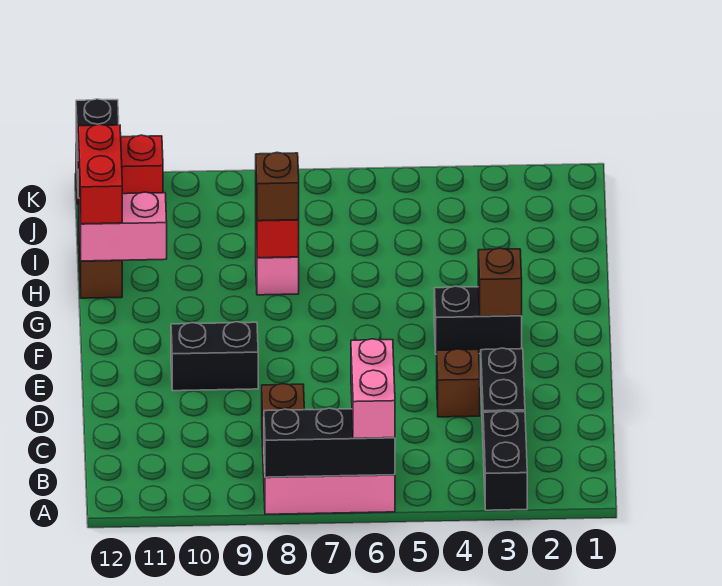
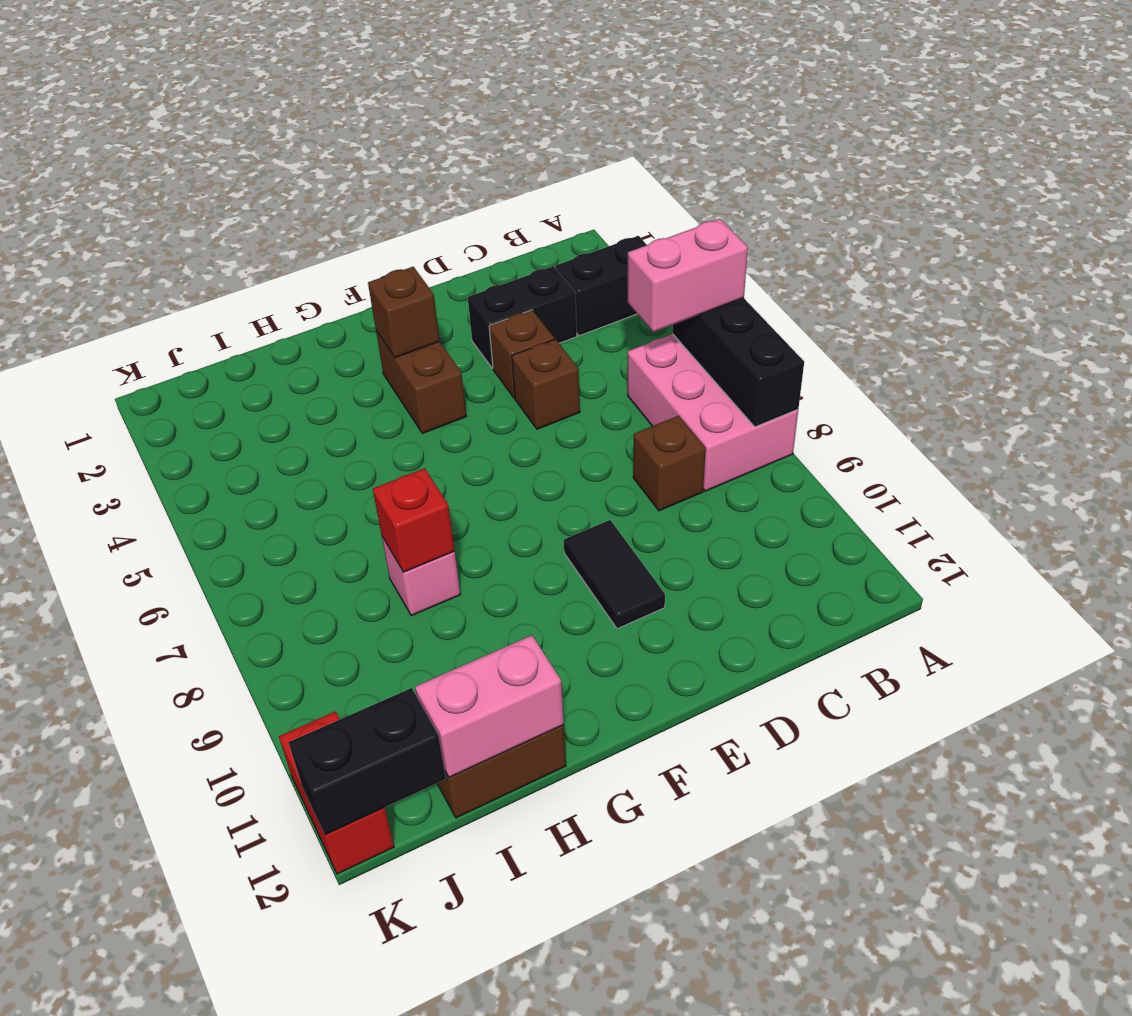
black brick E9:E10 level 1 -> black tile E9:E10 level 1
black brick F3:F4 level 1 -> brown brick F3:F4 level 1
brown brick H8 level 3 -> brown brick D5 level 1
pink brick H11:H12 level 2 -> pink brick H12:I12 level 2
red brick H12:I12 level 3 -> none

